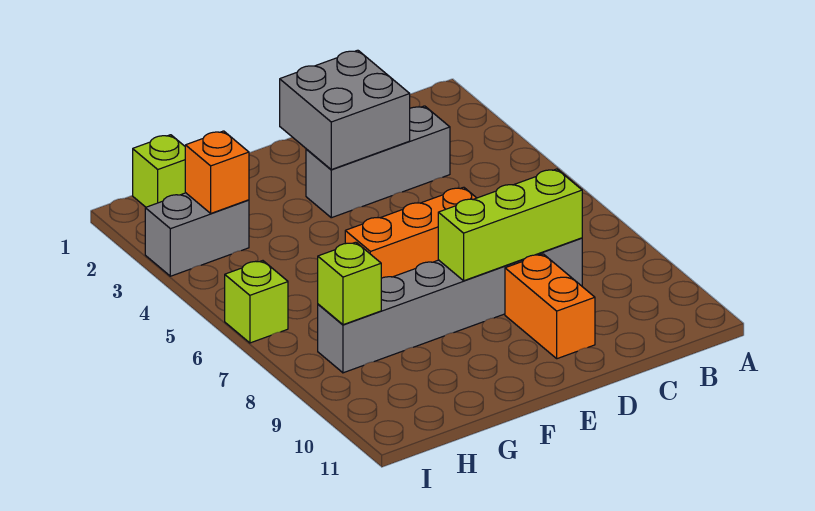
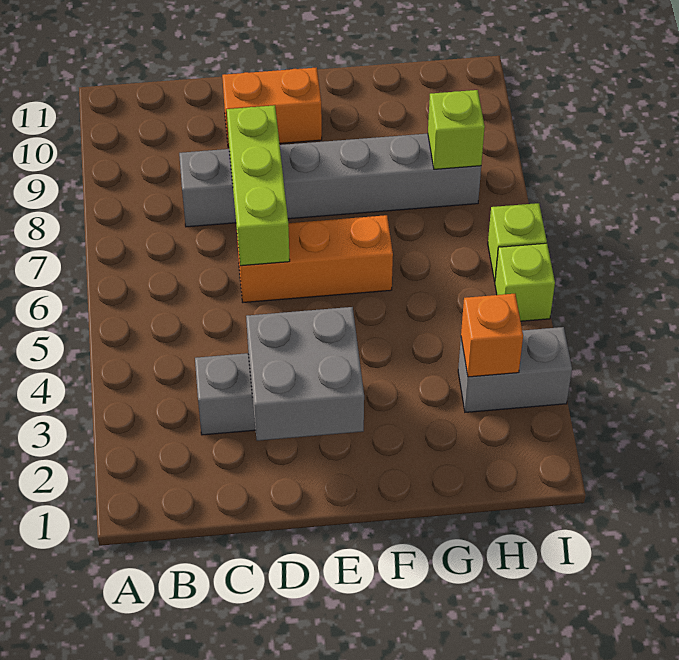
lime brick C8:E8 level 2 -> lime brick D6:D8 level 2
orange brick D9:D10 level 1 -> orange brick D10:E10 level 1
lime brick H1 level 1 -> lime brick I5 level 1

